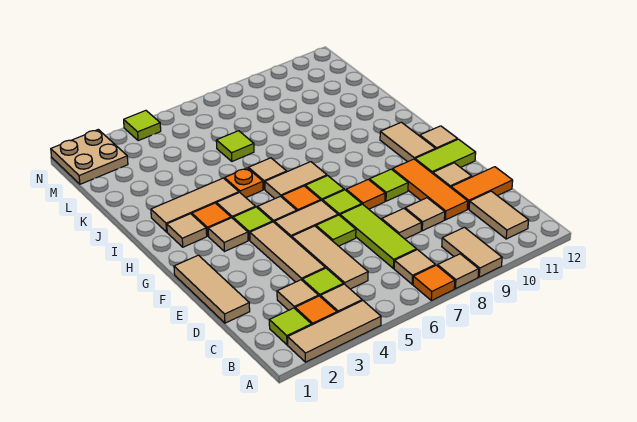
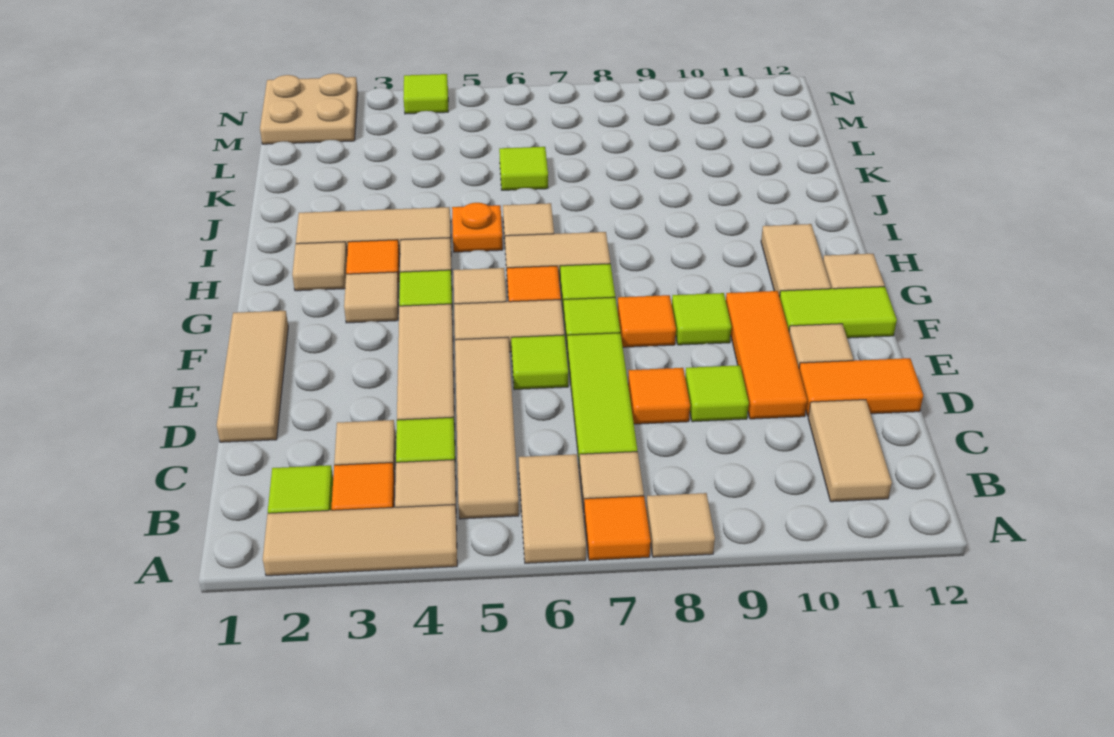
tan tile A9:B9 level 1 -> tan tile A6:B6 level 1
tan tile C5:E5 level 1 -> tan tile B5:E5 level 1
tan tile D8 level 1 -> orange tile D8 level 1
tan tile D9 level 1 -> lime tile D9 level 1

